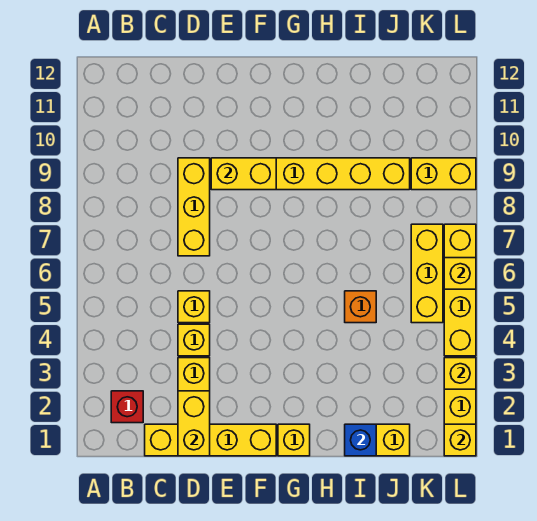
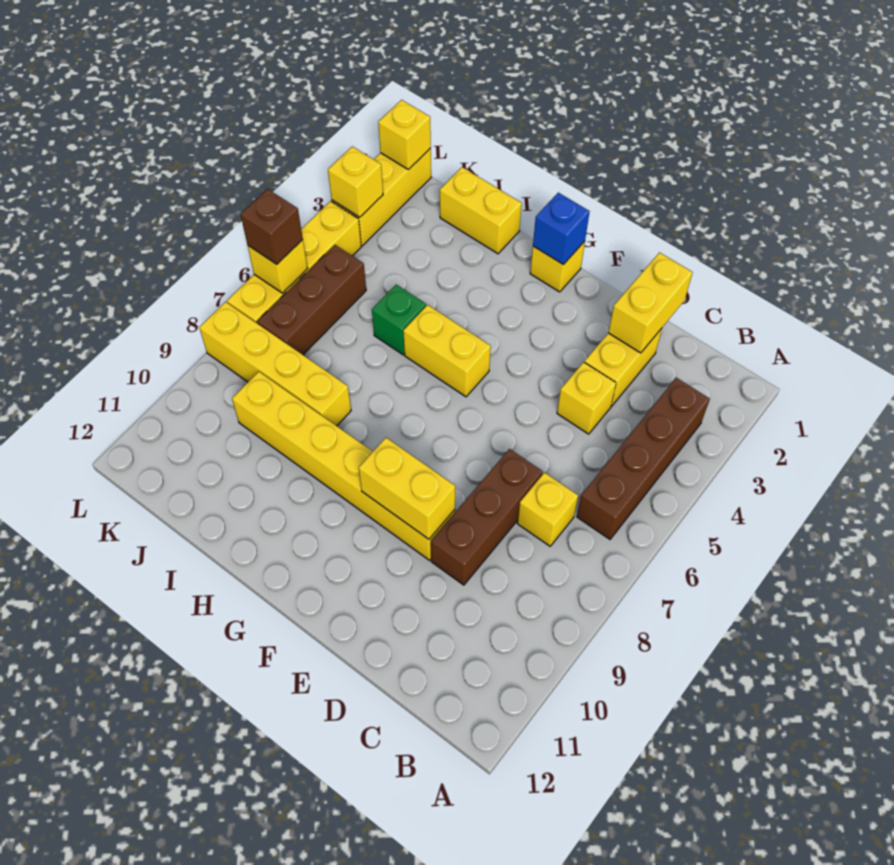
red brick B2 level 1 -> none
none -> brown brick B3:B6 level 1
yellow brick C1:F1 level 1 -> yellow brick I8:L8 level 1
yellow brick D5 level 1 -> yellow brick C7 level 1
yellow brick D7:D9 level 1 -> brown brick D7:D9 level 1
blue brick I1 level 2 -> blue brick G1 level 2
orange brick I5 level 1 -> green brick I5 level 1
yellow brick K5:K7 level 1 -> brown brick K5:K7 level 1
yellow brick K9:L9 level 1 -> yellow brick G5:H5 level 1
none -> brown brick L6 level 3

